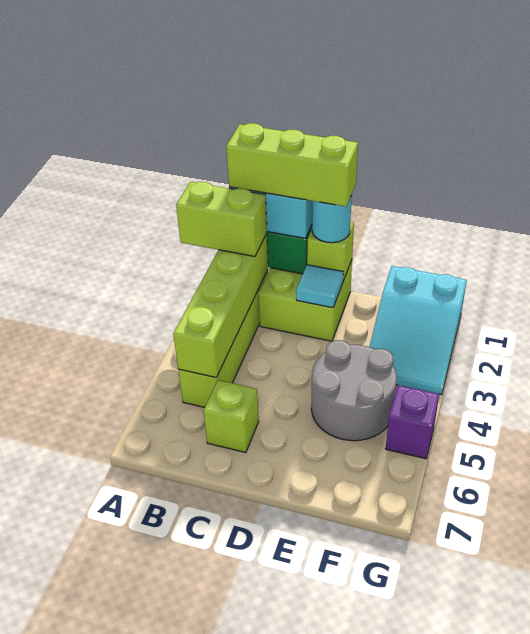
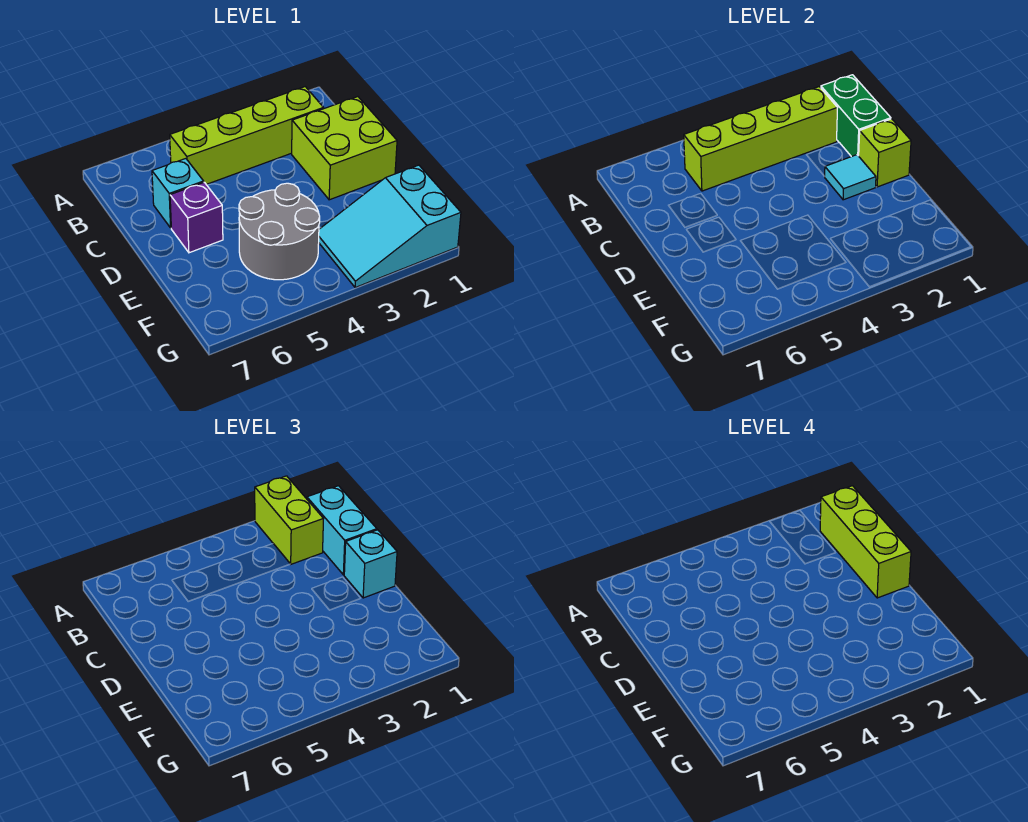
lime brick C6 level 1 -> cyan brick C6 level 1
cyan round brick D1 level 3 -> cyan brick D1 level 3
purple brick G5 level 1 -> purple brick D6 level 1

